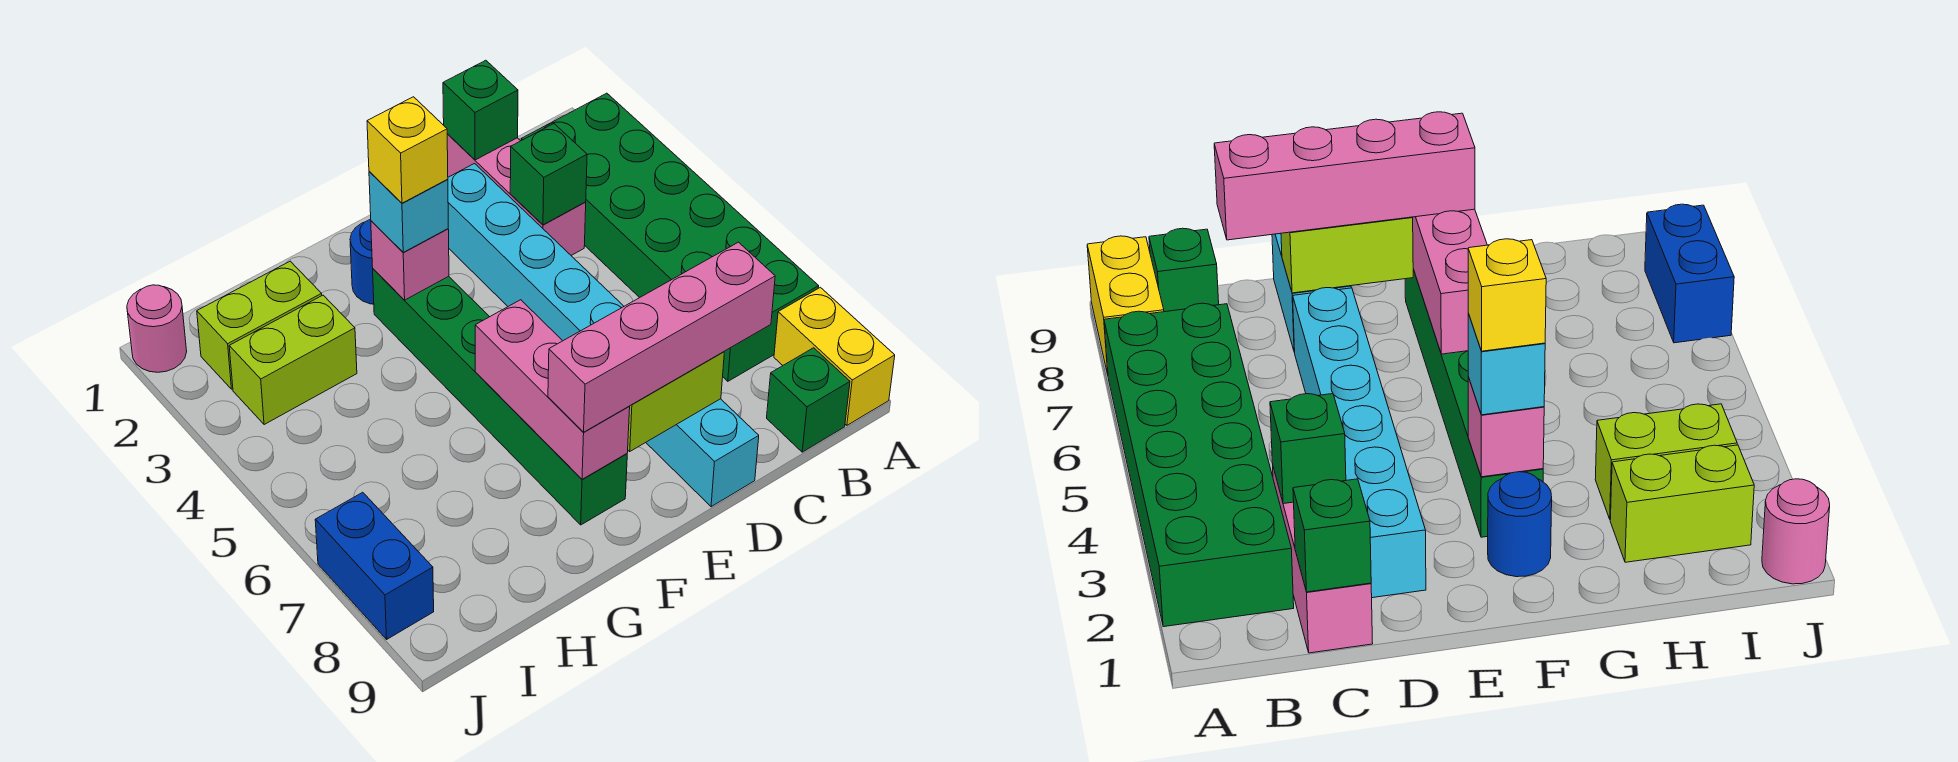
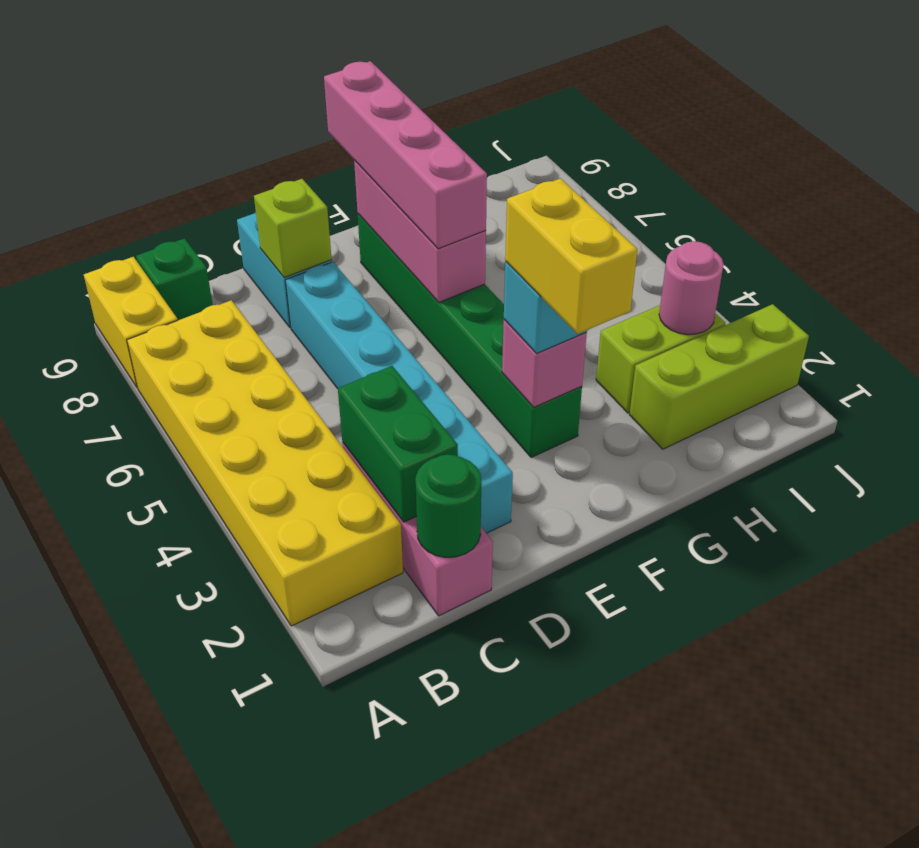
green brick A2:B7 level 1 -> yellow brick A2:B7 level 1
green brick C1 level 2 -> green round brick C1 level 2
green brick C3 level 2 -> green brick C2:C3 level 2
pink brick C8:F8 level 3 -> pink brick F6:F9 level 3
lime brick D8:E8 level 2 -> lime brick D8 level 2
blue round brick F2 level 1 -> none
yellow brick F3 level 4 -> yellow brick F2:F3 level 4
lime brick H2:I2 level 1 -> lime brick H2:J2 level 1
pink round brick J1 level 1 -> pink round brick I3 level 2
blue brick J7:J8 level 1 -> none

